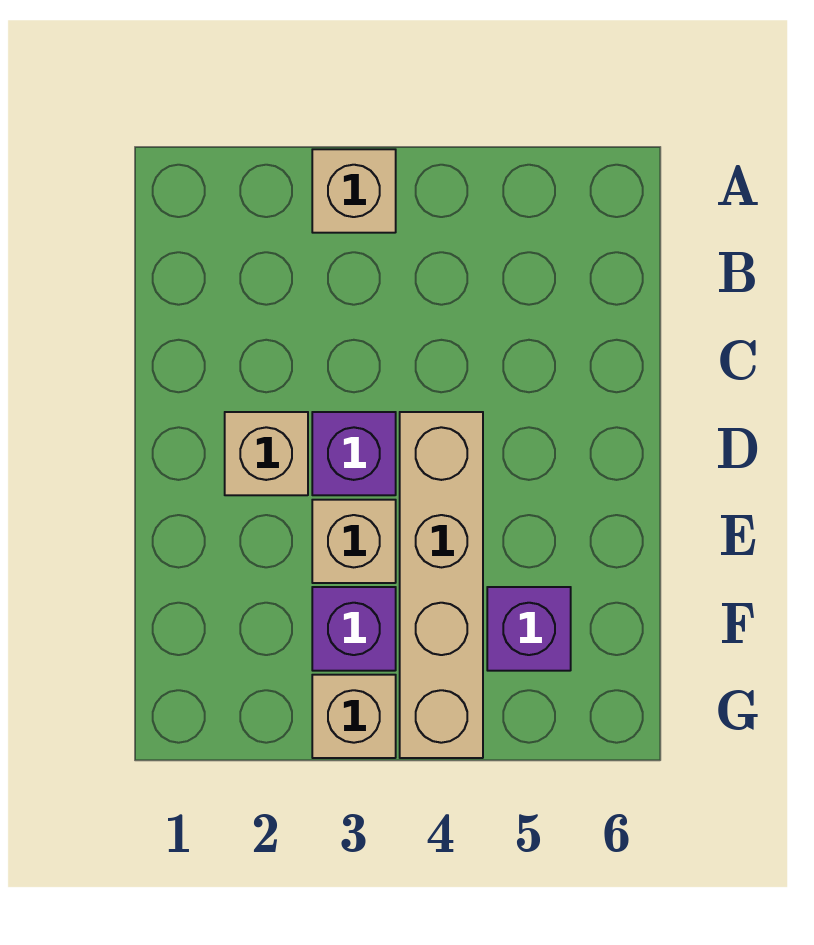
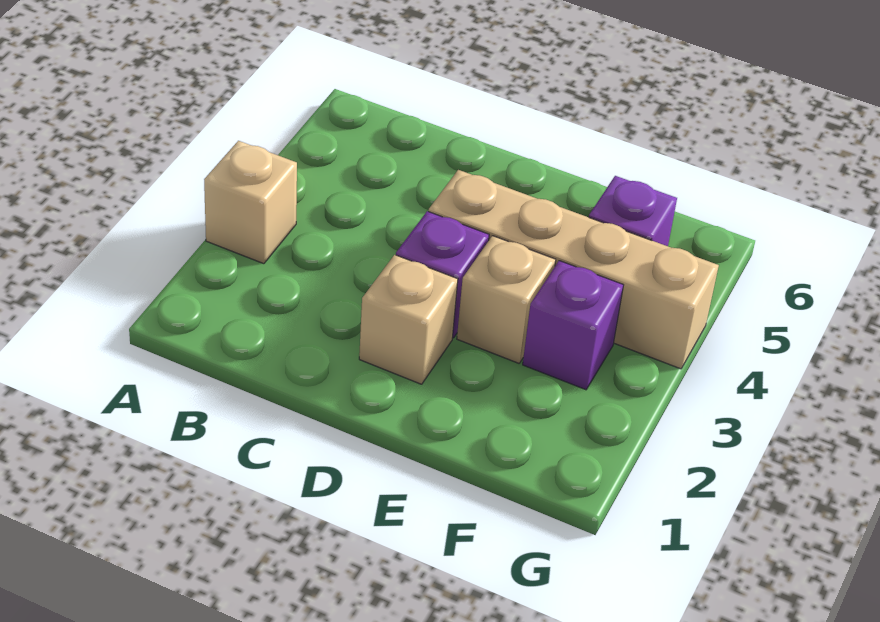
tan brick G3 level 1 -> none

